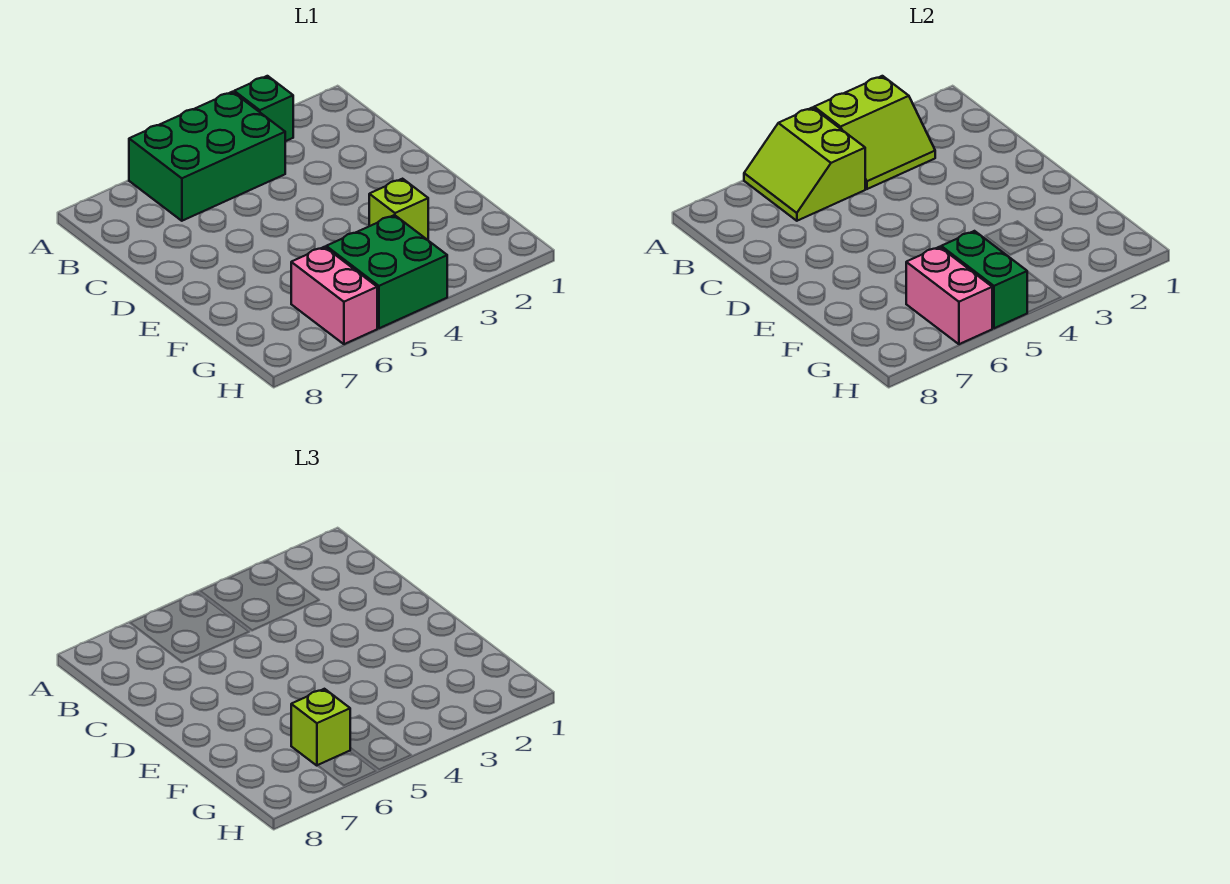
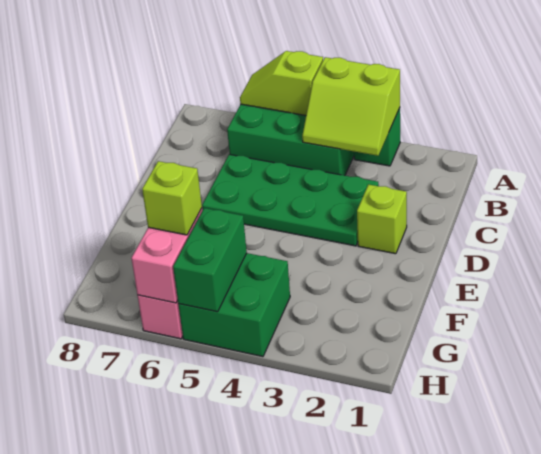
lime slope A5:B6 level 2 top 5 -> lime slope A5:A6 level 2 top 5
none -> green plate C3:D6 level 1
lime brick F3 level 1 -> lime brick D2 level 1

